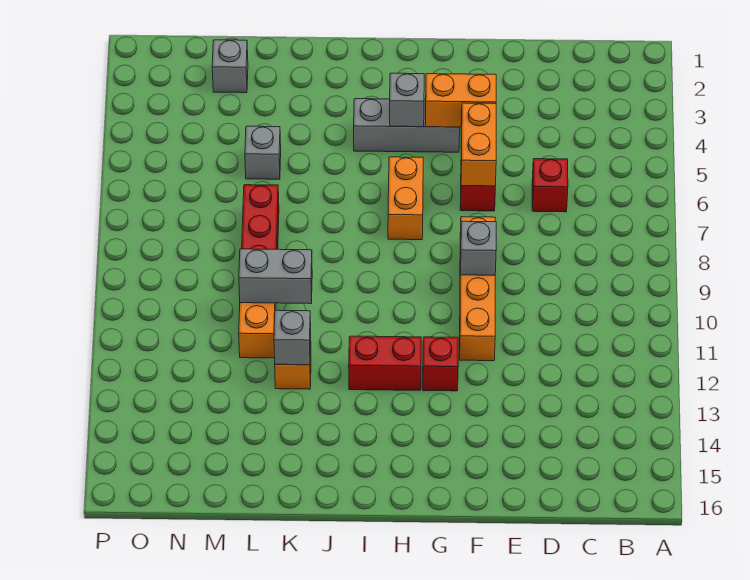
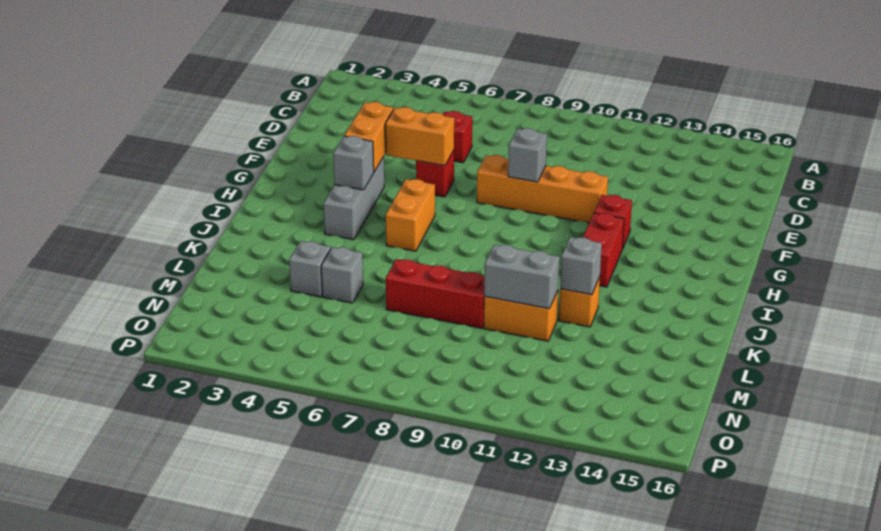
orange brick H6:H7 level 1 -> orange brick H6:I6 level 1
grey brick K10:L10 level 2 -> grey brick L10:L11 level 2
grey brick M2 level 1 -> grey brick L4 level 1

